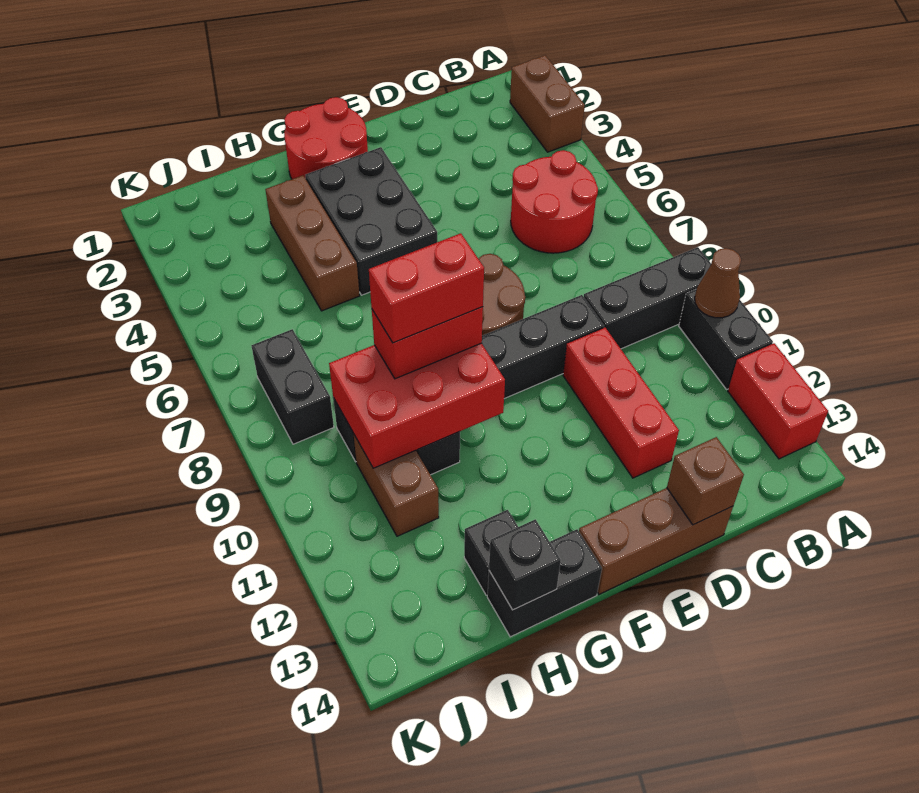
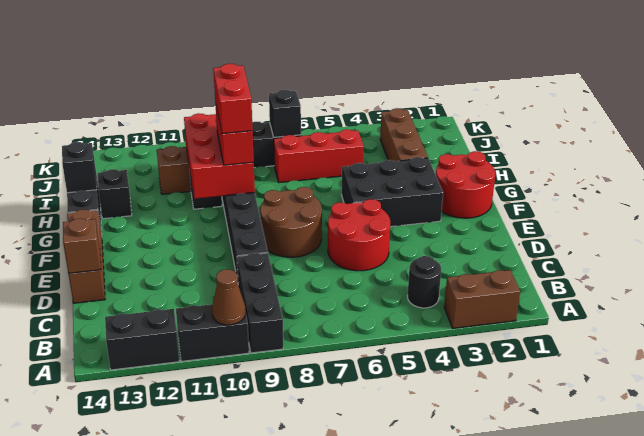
red brick A12:A13 level 1 -> black brick A12:A13 level 1
none -> black round brick B4 level 1
red round brick B5:C6 level 1 -> red round brick D5:E6 level 1
red brick D10:D12 level 1 -> red brick I5:I7 level 1
brown brick H3:H5 level 1 -> brown brick H3:J3 level 1
none -> black brick J7 level 2

